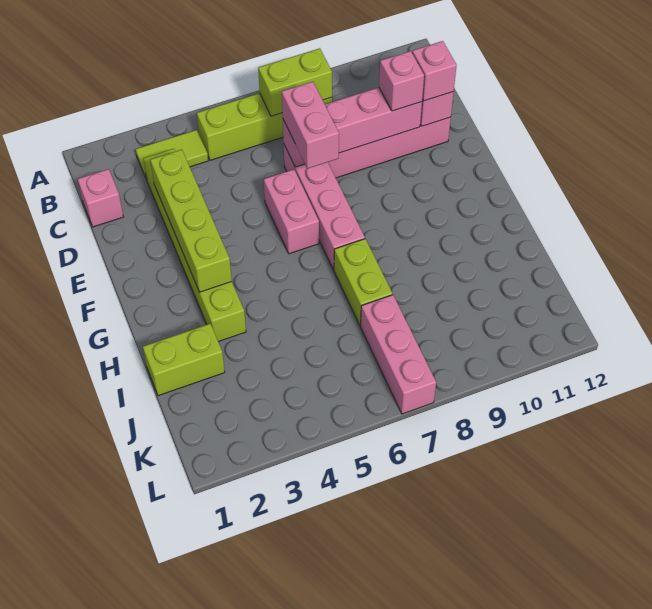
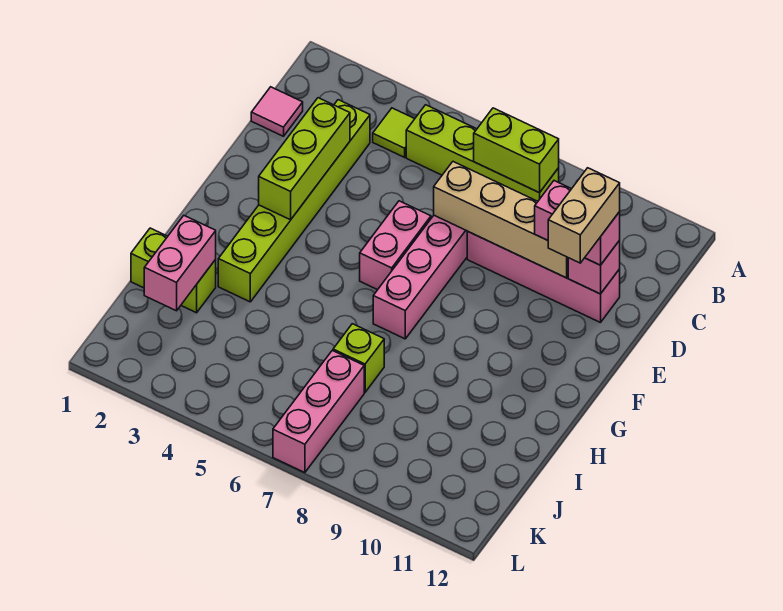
lime tile B3:B4 level 1 -> lime tile B4 level 1
pink brick C1 level 1 -> pink tile C1 level 1
lime brick D3:G3 level 2 -> lime brick D3:F3 level 2
pink brick D7:D10 level 2 -> tan brick D7:D10 level 2
pink brick D7:E7 level 3 -> pink brick I2:J2 level 2
none -> tan brick D11:E11 level 4
lime brick H7:I7 level 1 -> lime brick I7 level 1

